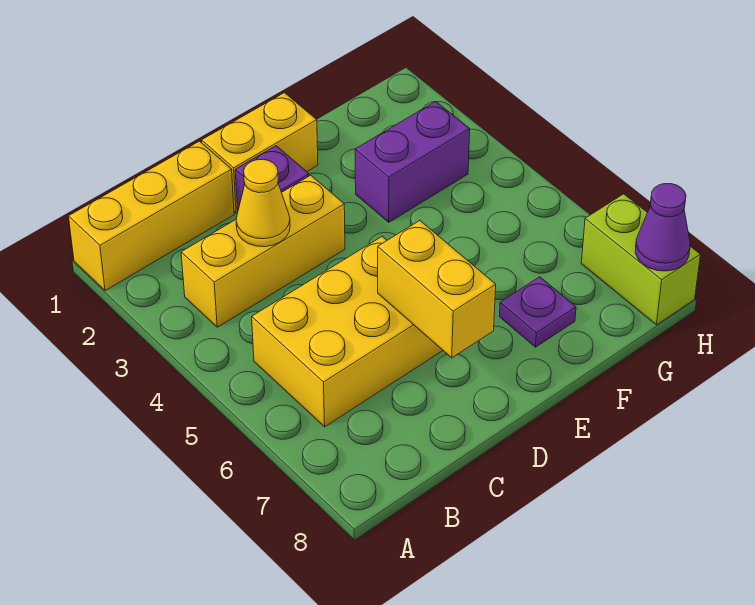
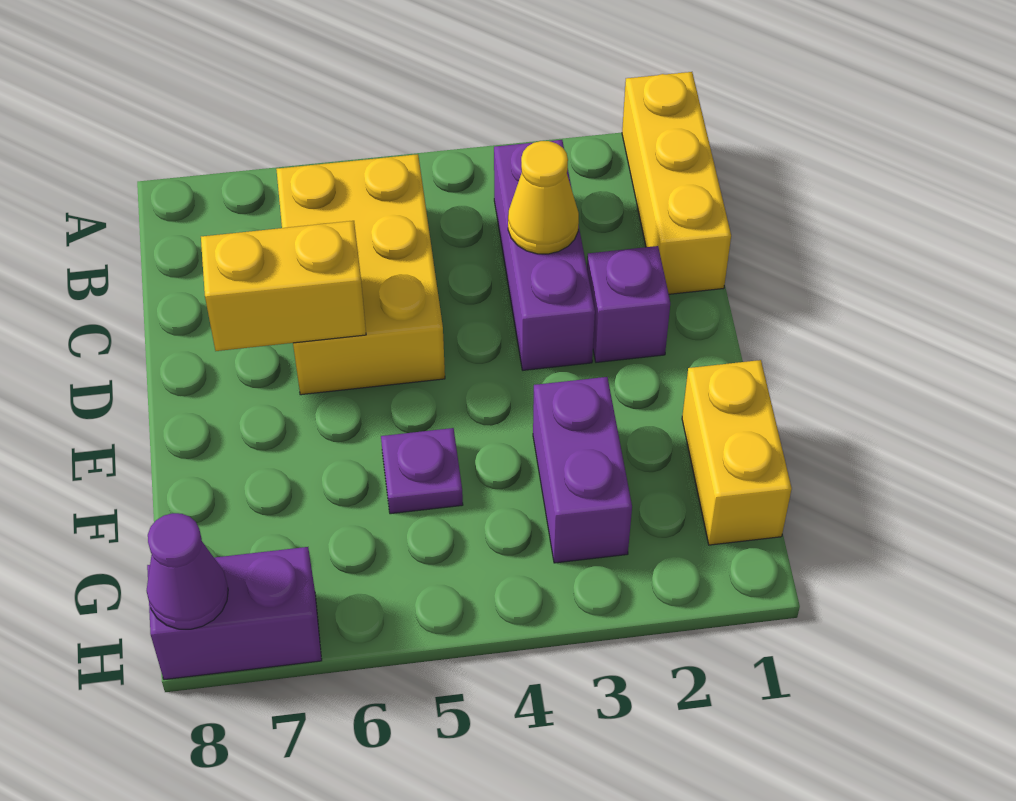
yellow brick B3:D3 level 1 -> purple brick B3:D3 level 1
yellow brick D1:E1 level 1 -> yellow brick F1:G1 level 1
purple plate F7 level 1 -> purple plate F5 level 1
lime brick H7:H8 level 1 -> purple brick H7:H8 level 1

